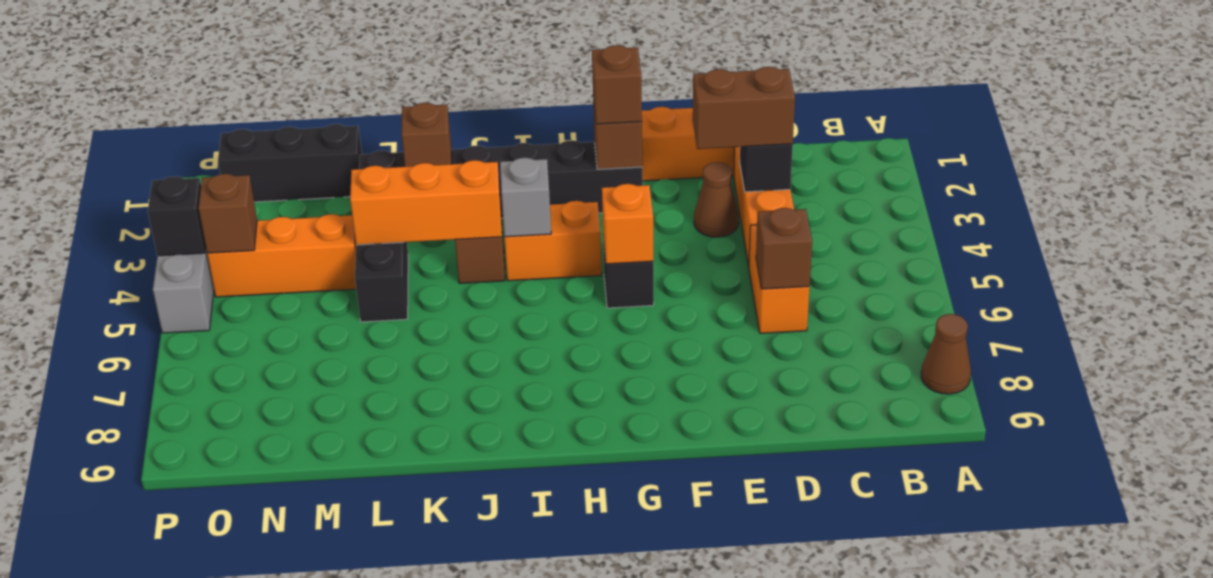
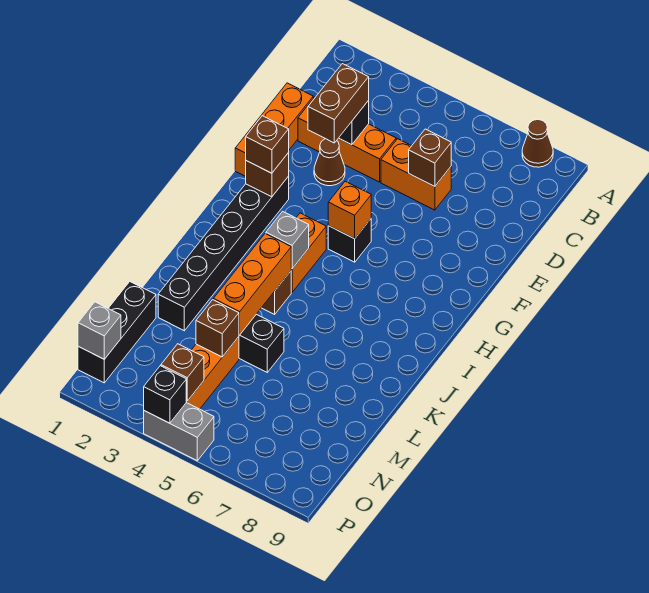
brown brick K2 level 2 -> brown brick M4 level 2
none -> grey brick O1 level 2

